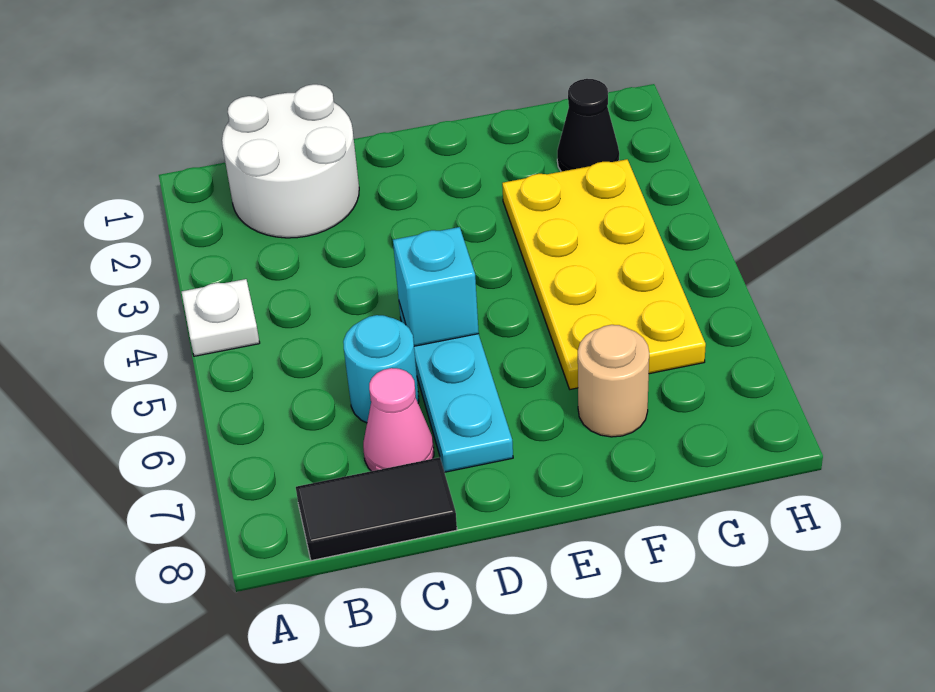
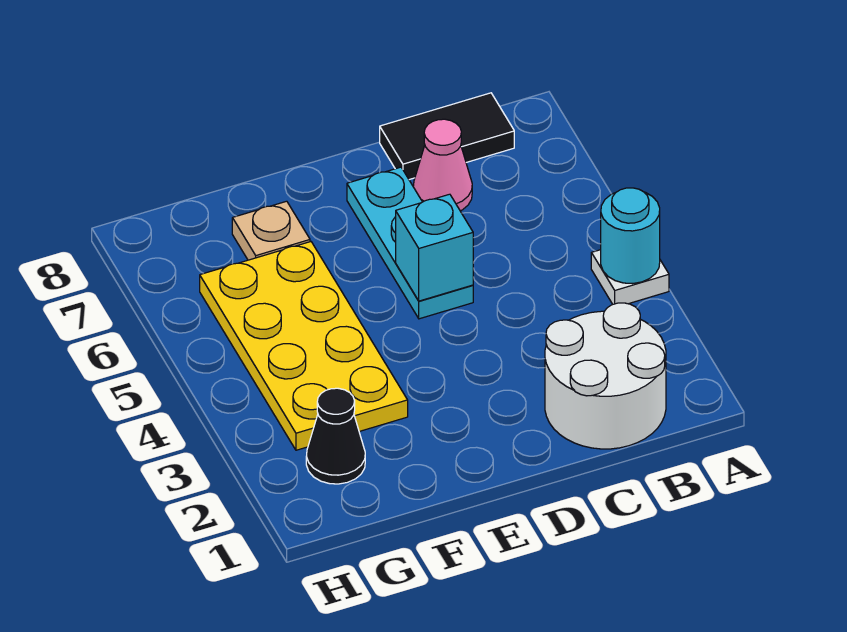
cyan round brick C6 level 1 -> cyan round brick A4 level 2
tan round brick F7 level 1 -> tan plate F7 level 1

